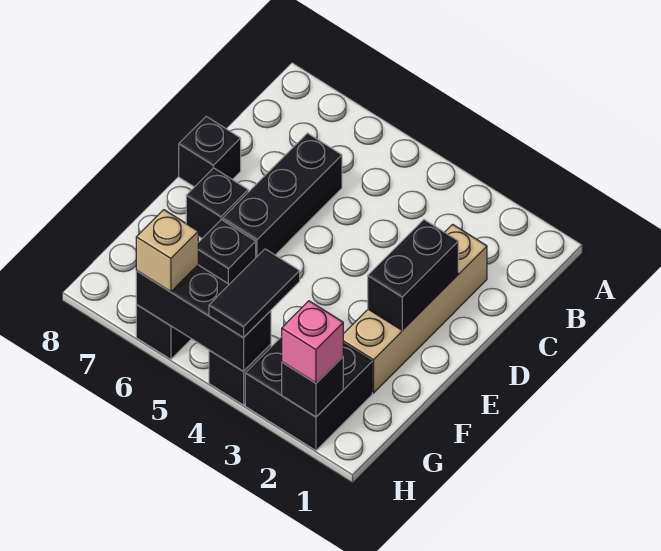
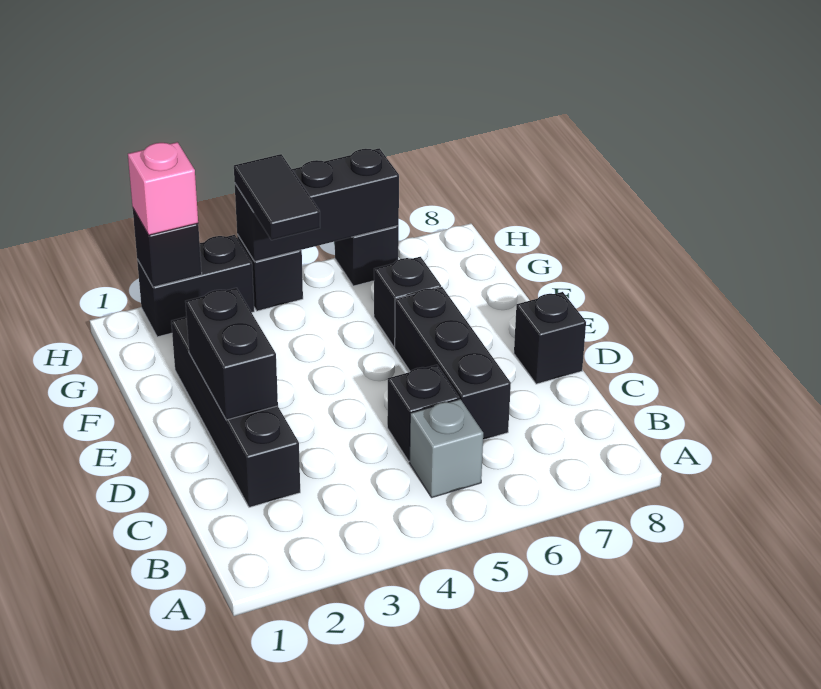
none -> grey brick B5 level 1
tan brick C2:F2 level 1 -> black brick C2:F2 level 1
black brick E7 level 1 -> black brick C5 level 1
black brick G2:H3 level 1 -> black brick H2:H3 level 1
tan brick H6 level 3 -> none

